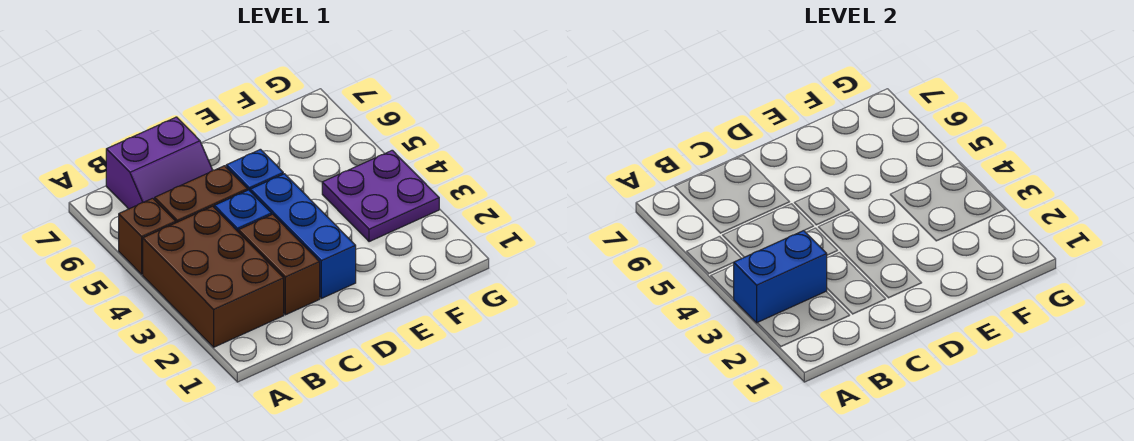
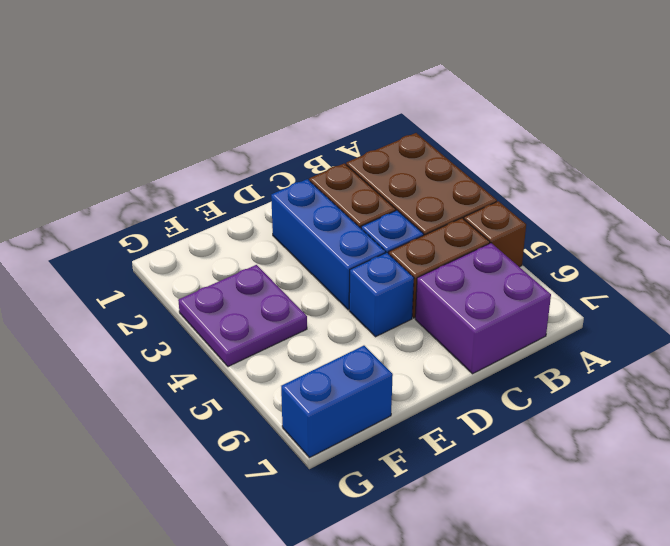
blue brick A3:B3 level 2 -> blue brick F7:G7 level 1
purple slope B6:C7 level 1 top 7 -> purple brick B6:C7 level 1

